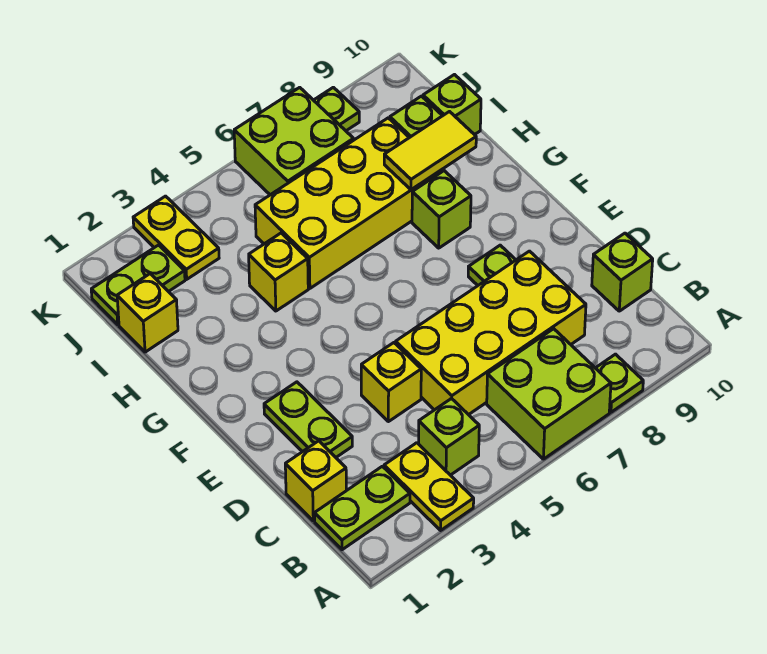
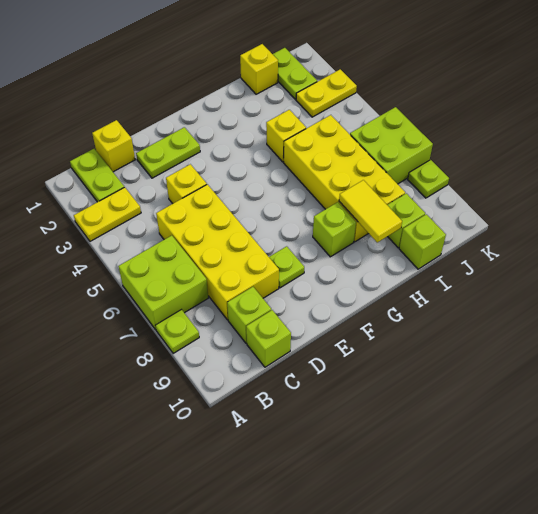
lime brick B4 level 1 -> lime brick C9 level 1

